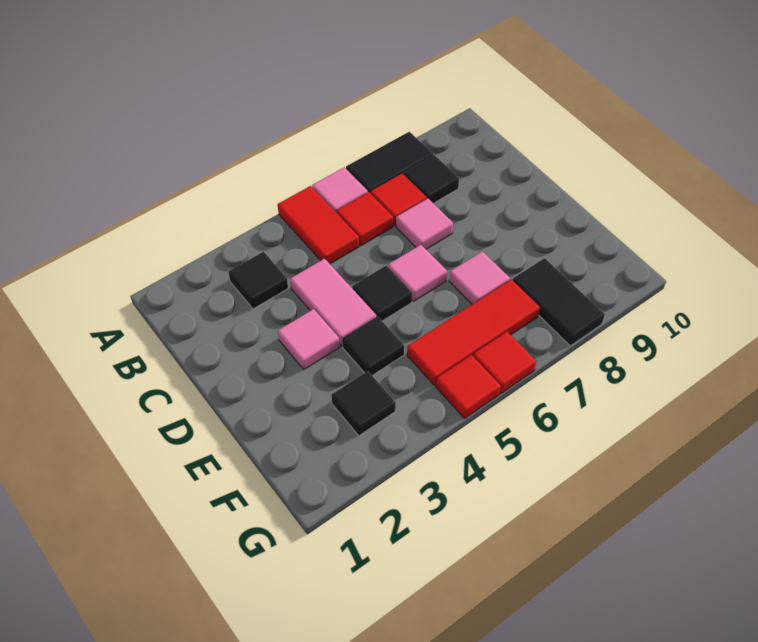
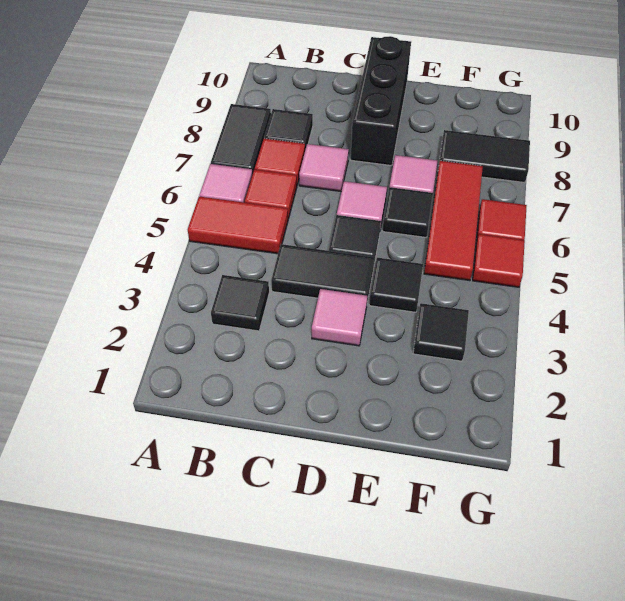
pink tile C4:D4 level 1 -> black tile C4:D4 level 1
none -> black brick D8:D10 level 1
none -> black tile E6 level 1

